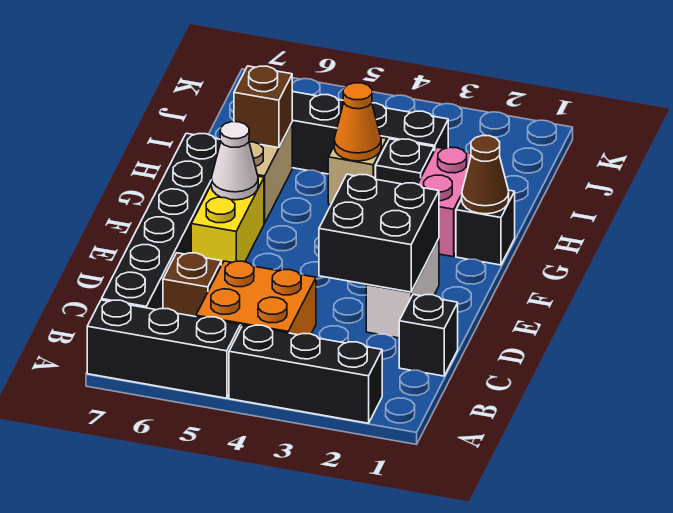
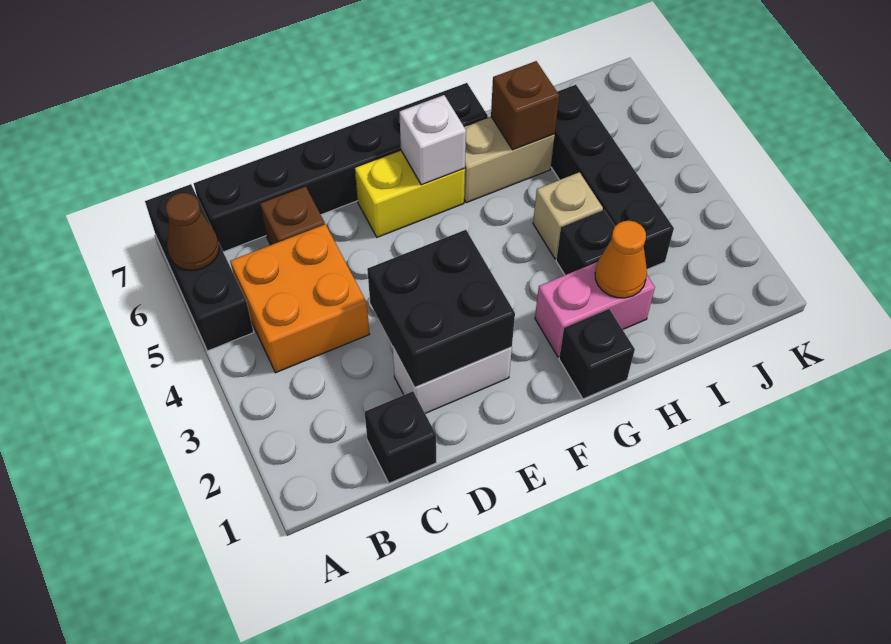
black brick A2:A4 level 1 -> none
white cone F6 level 2 -> white brick F6 level 2
brown cone G1 level 2 -> brown cone A6 level 2
orange cone H4 level 2 -> orange cone H2 level 2

